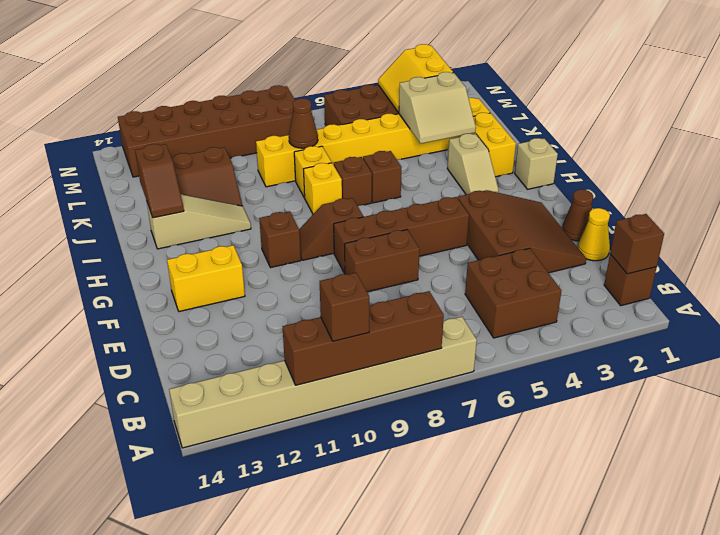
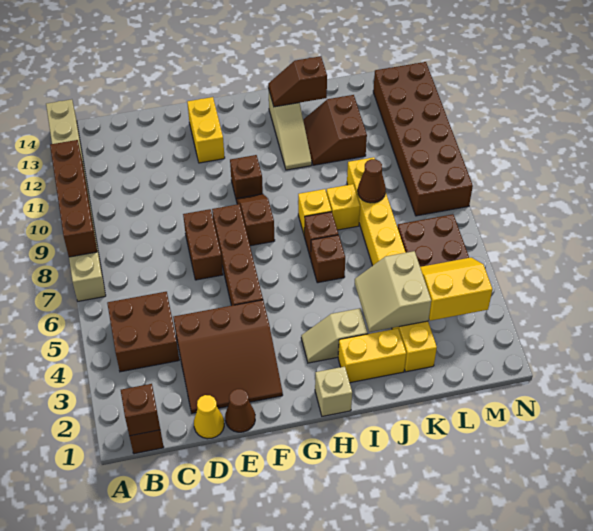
brown brick A10 level 3 -> none

